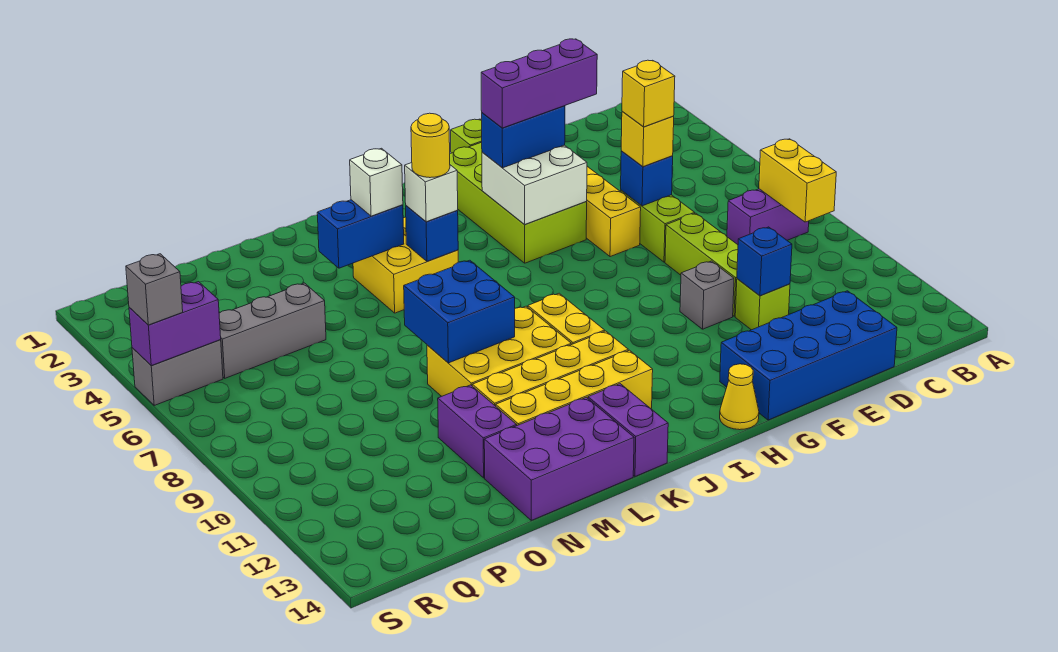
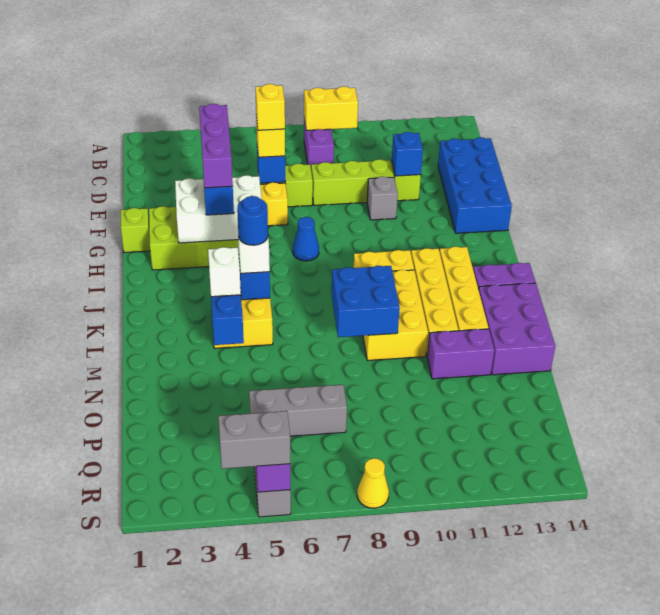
white brick G4:H5 level 2 -> white brick G3:H5 level 2
none -> blue cone H7 level 1
yellow cone H14 level 1 -> yellow cone S8 level 1
yellow round brick K5 level 4 -> blue round brick K5 level 4
grey brick O5:Q5 level 1 -> grey brick P5:P7 level 1
grey brick S5 level 3 -> grey brick S4:S5 level 3

